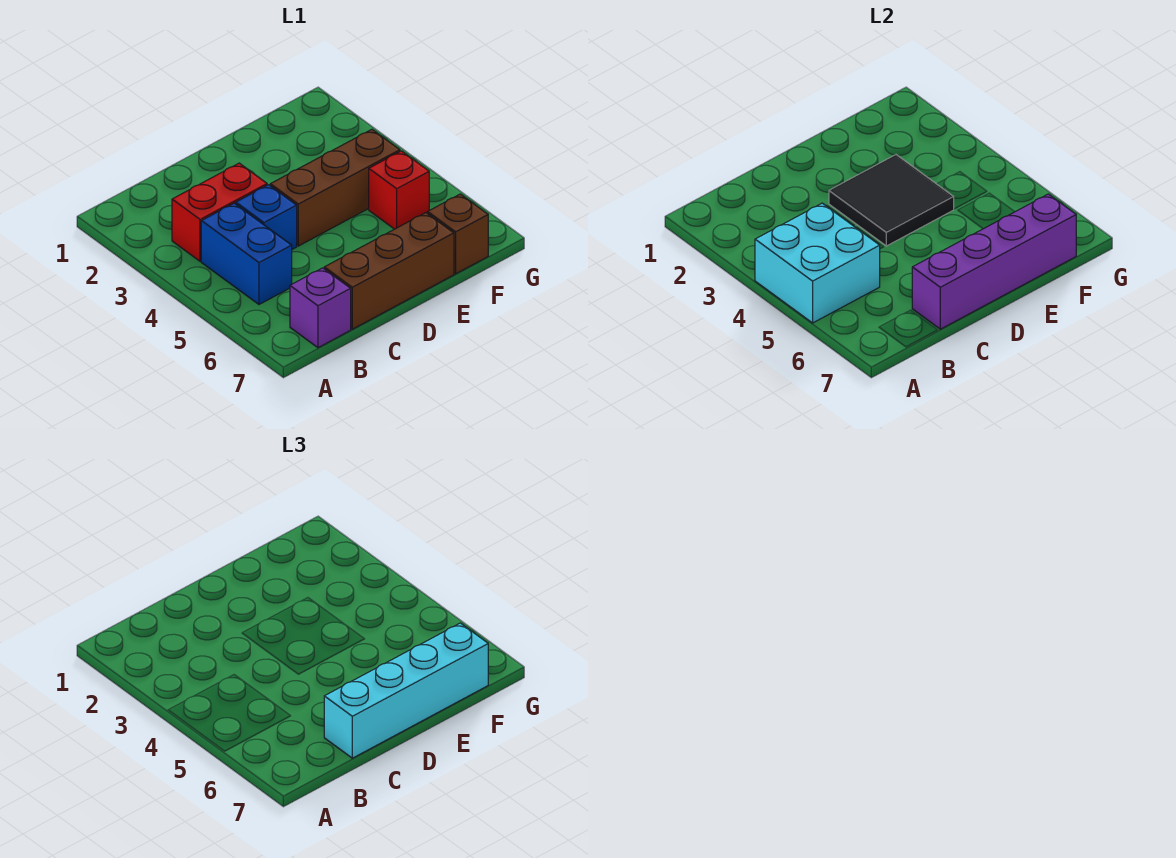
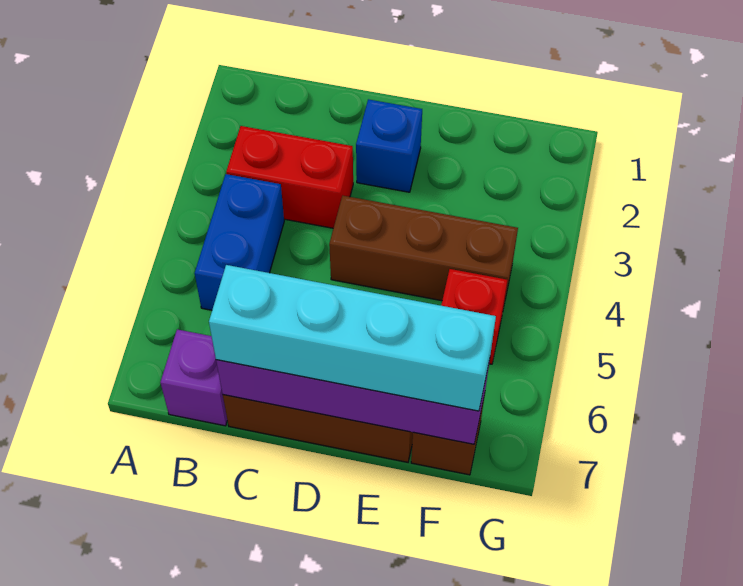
cyan brick A4:B5 level 2 -> none
blue brick C4 level 1 -> blue brick D2 level 1
black tile D3:E4 level 2 -> none

